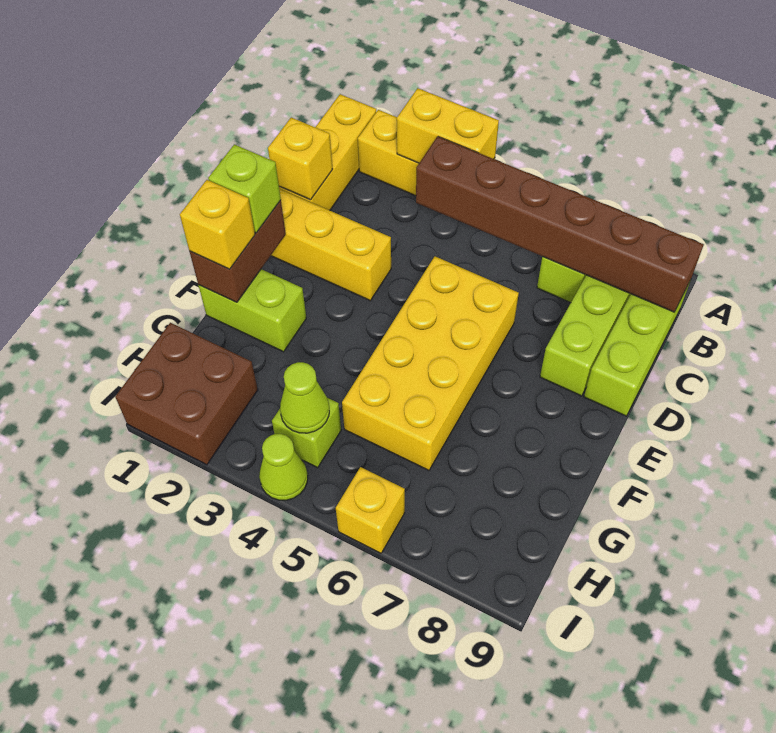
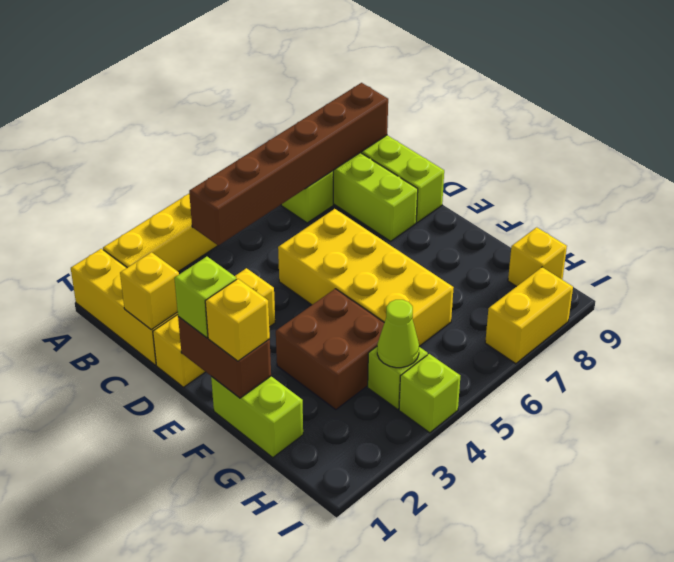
yellow brick A3:A4 level 2 -> yellow brick I7:I8 level 1
lime brick F1:F2 level 1 -> lime brick F1:G1 level 1
brown brick H1:I2 level 1 -> brown brick F3:G4 level 1
lime cone I4 level 1 -> lime brick I4 level 1
yellow brick I6 level 1 -> yellow brick H9 level 1

